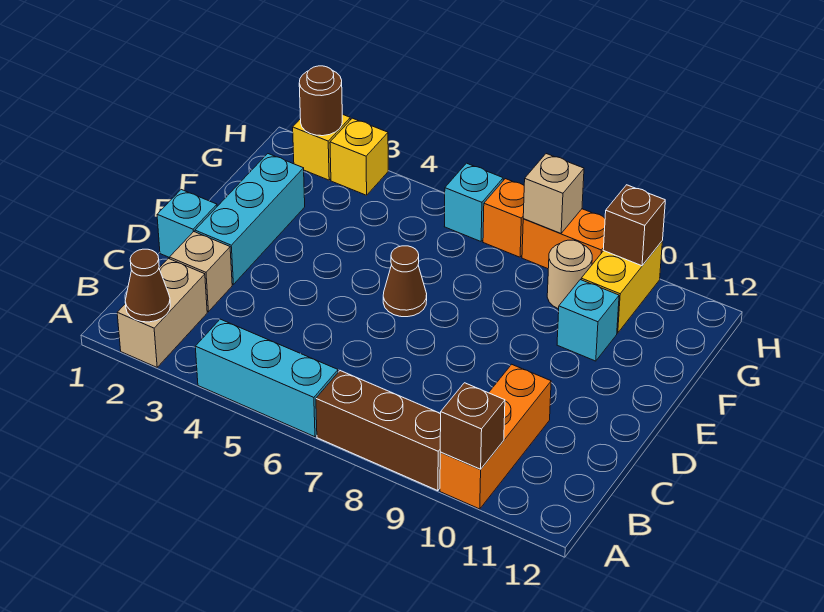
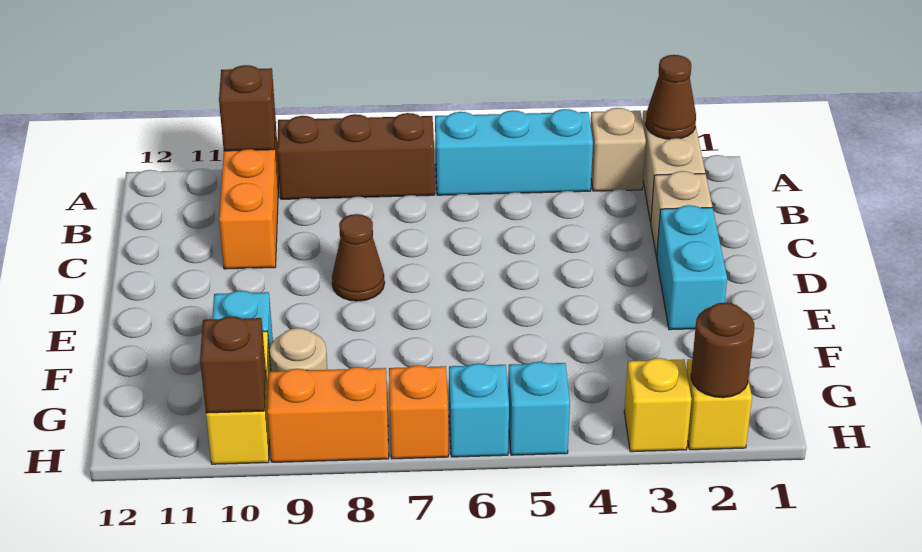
cyan brick D1 level 1 -> cyan brick H5 level 1
cyan brick D2:F2 level 1 -> cyan brick D2:E2 level 1
brown cone E6 level 1 -> brown cone D8 level 1
tan brick H8 level 2 -> tan brick A3 level 1

